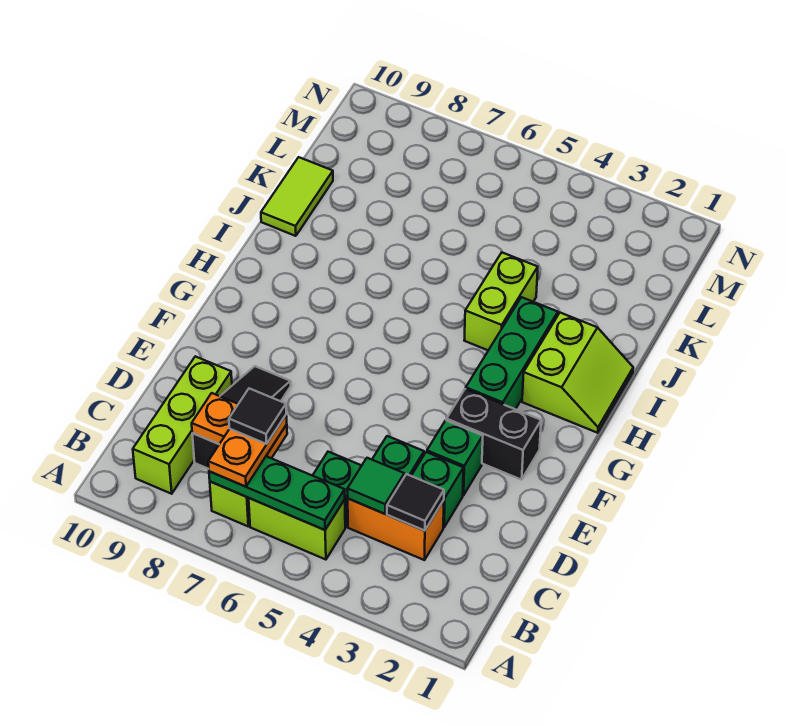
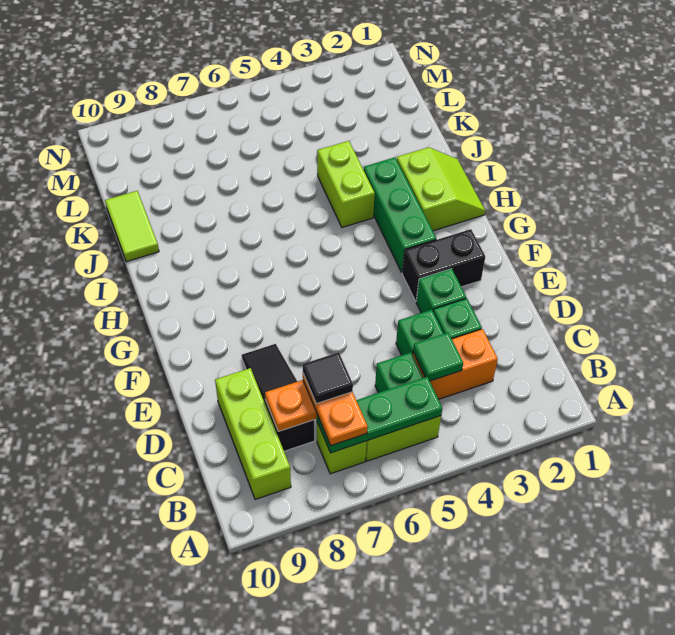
black tile C3 level 2 -> none

